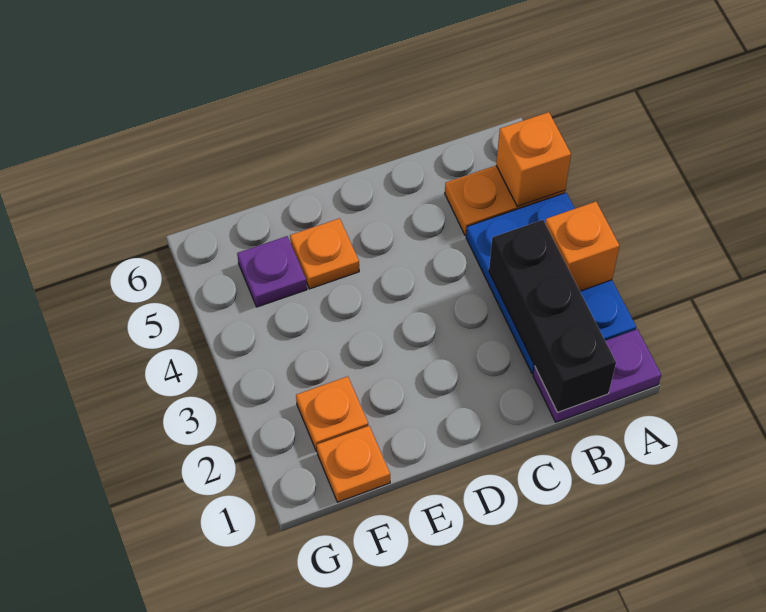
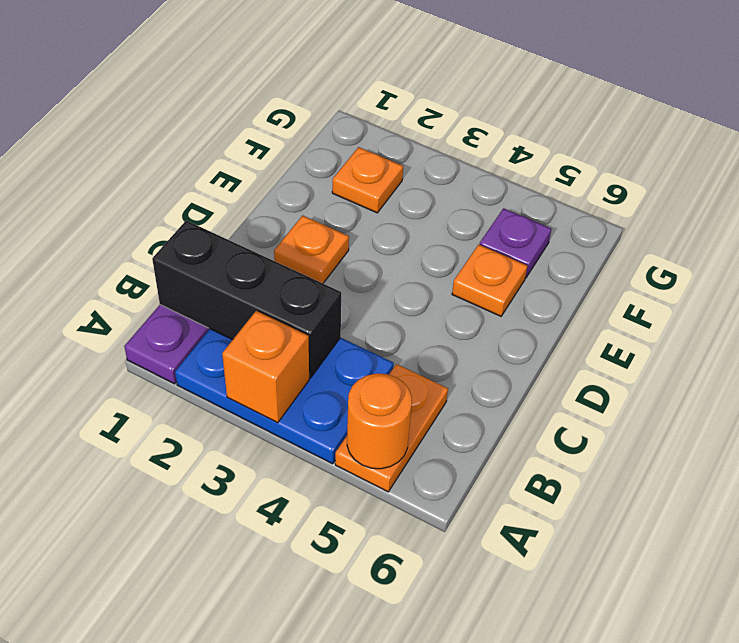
orange brick A5 level 2 -> orange round brick A5 level 2
orange plate F1 level 1 -> orange plate D2 level 1

